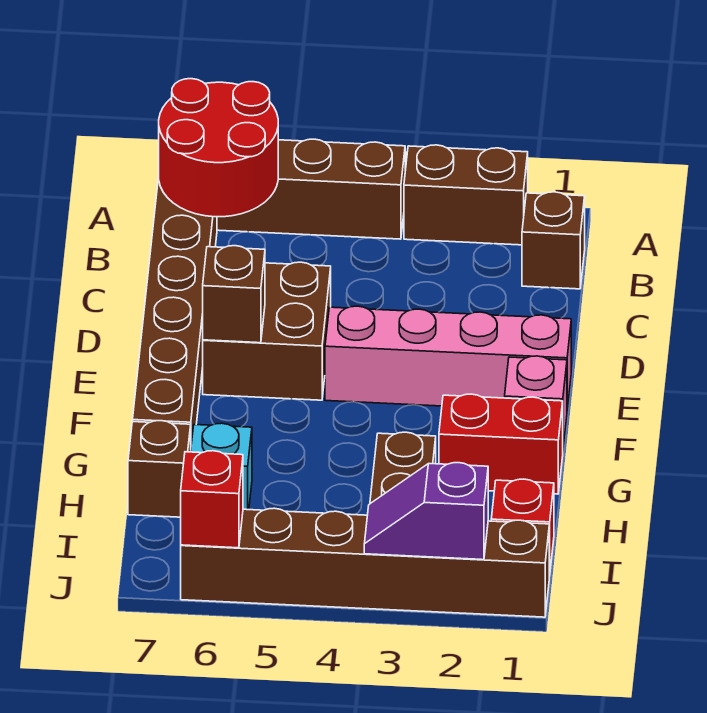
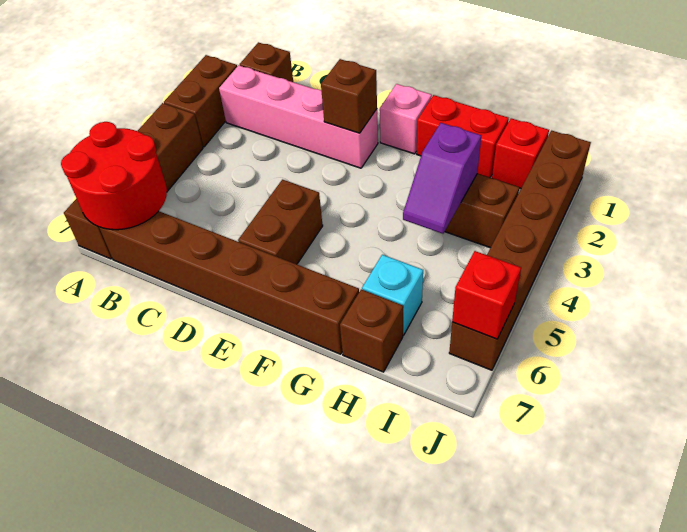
brown brick D5:E6 level 1 -> brown brick E5:E6 level 1
pink brick E1:E4 level 1 -> pink brick B2:E2 level 1
brown brick E6 level 2 -> brown brick E2 level 2
red brick G1:G2 level 1 -> red brick G1:H1 level 1
purple slope J2:J3 level 2 top 2 -> purple slope H3:H4 level 2 top 3

